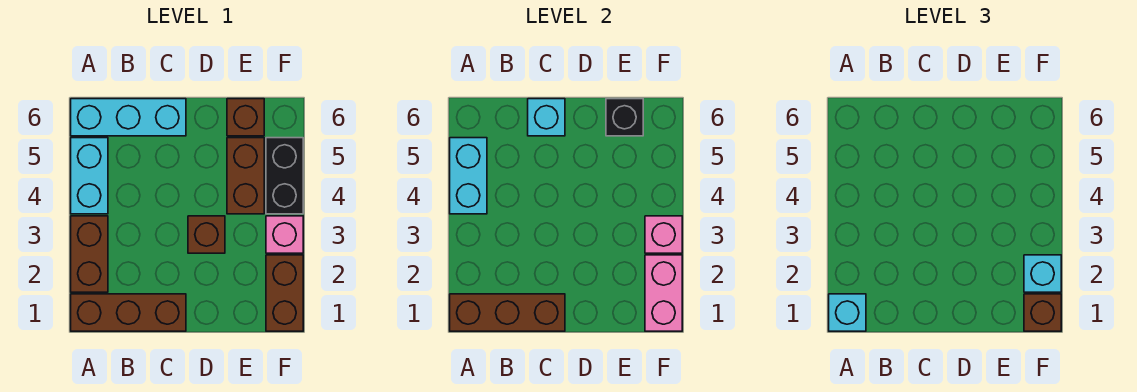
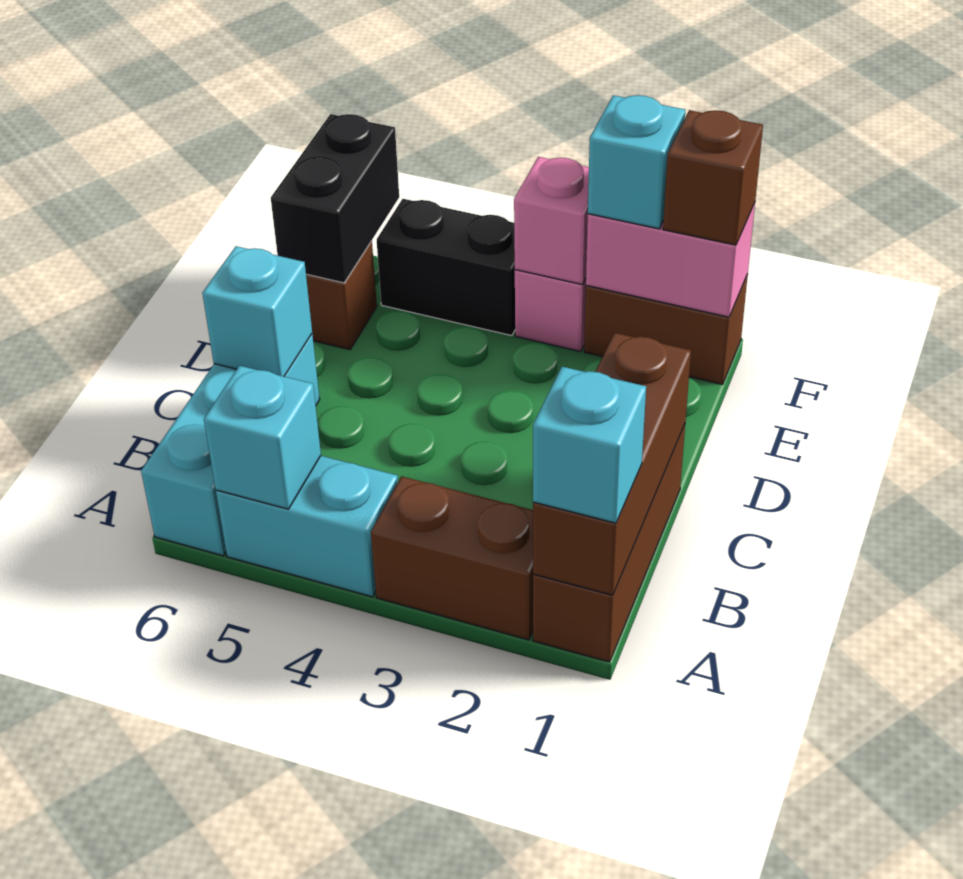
cyan brick A4:A5 level 2 -> cyan brick A5 level 2
brown brick D3 level 1 -> none
brown brick E4:E5 level 1 -> none
black brick E6 level 2 -> black brick E6:F6 level 2

